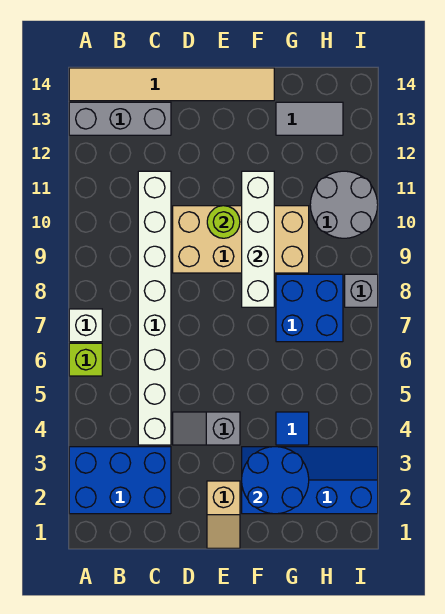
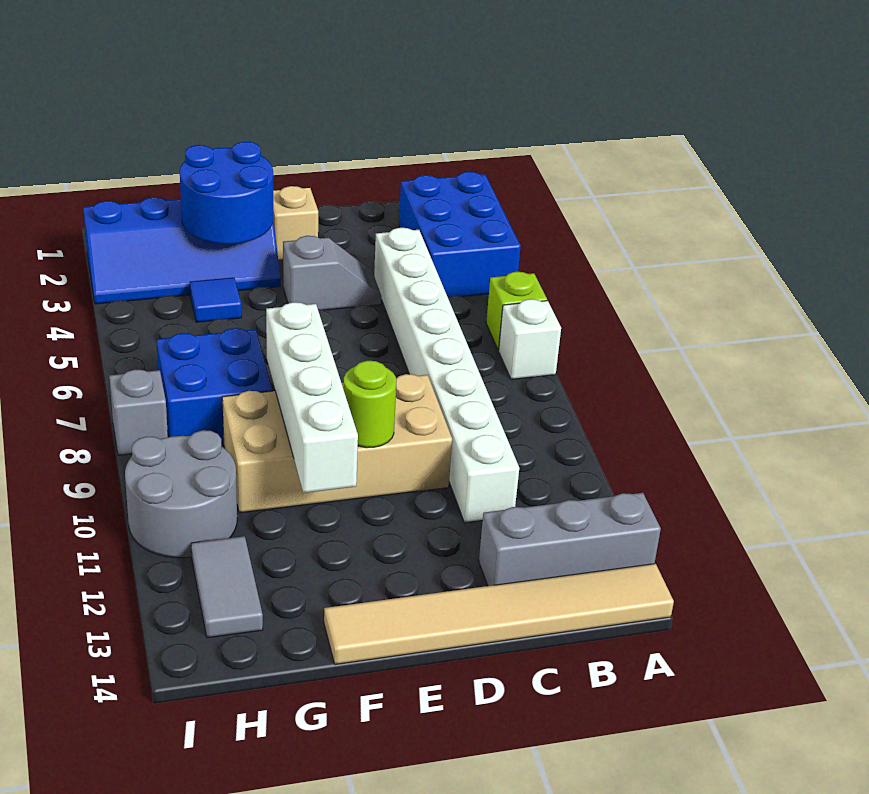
blue brick A2:C3 level 1 -> blue brick A2:B4 level 1
grey tile G13:H13 level 1 -> grey tile H12:H13 level 1

